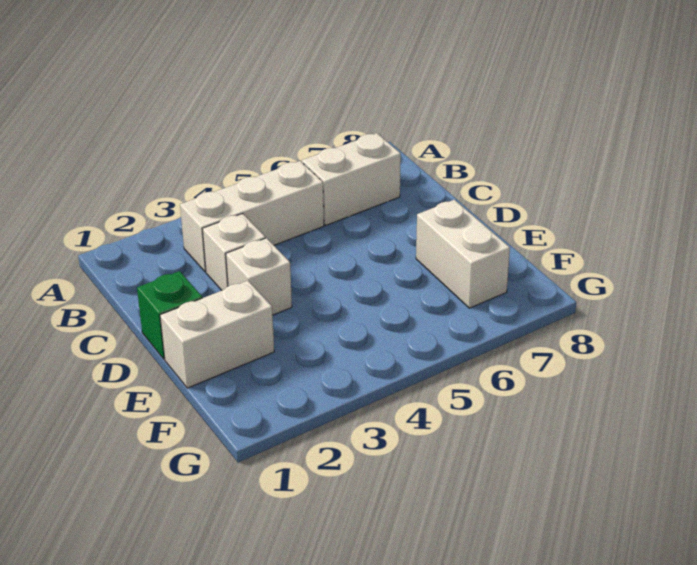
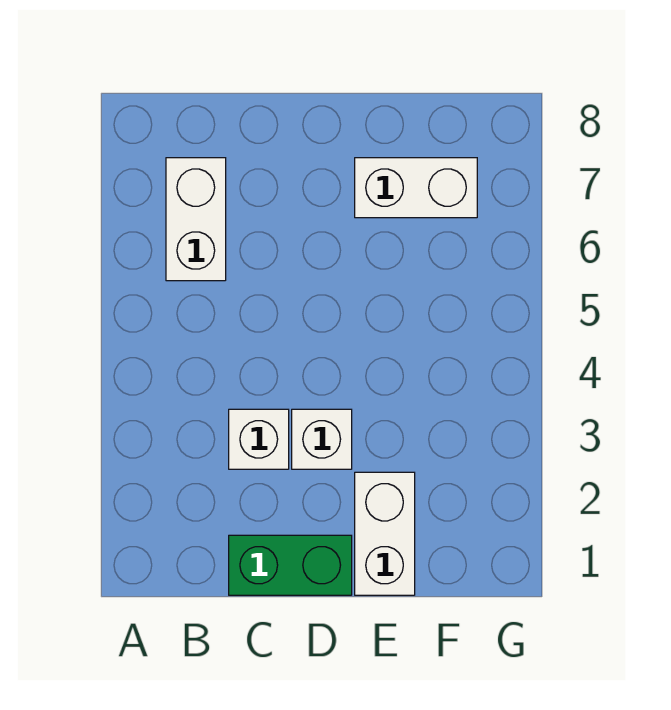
white brick B3:B5 level 1 -> none
green brick D1 level 1 -> green brick C1:D1 level 1

